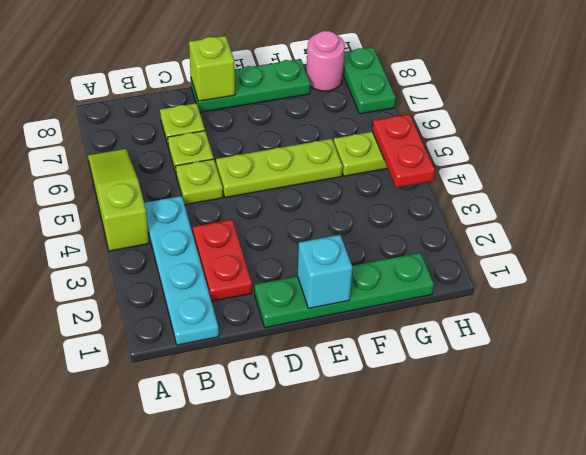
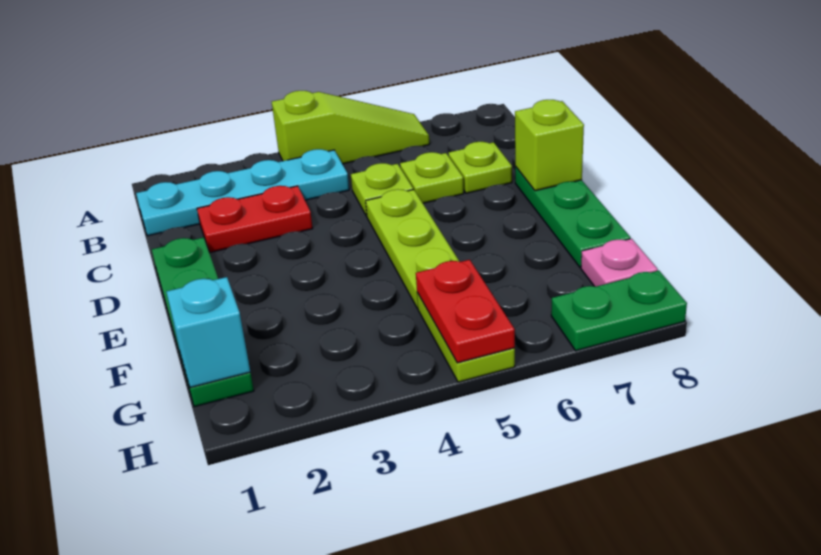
cyan brick E1 level 2 -> cyan brick G1 level 2
pink round brick G8 level 1 -> pink plate G8 level 1
red plate H4:H5 level 2 -> red plate G5:H5 level 2

